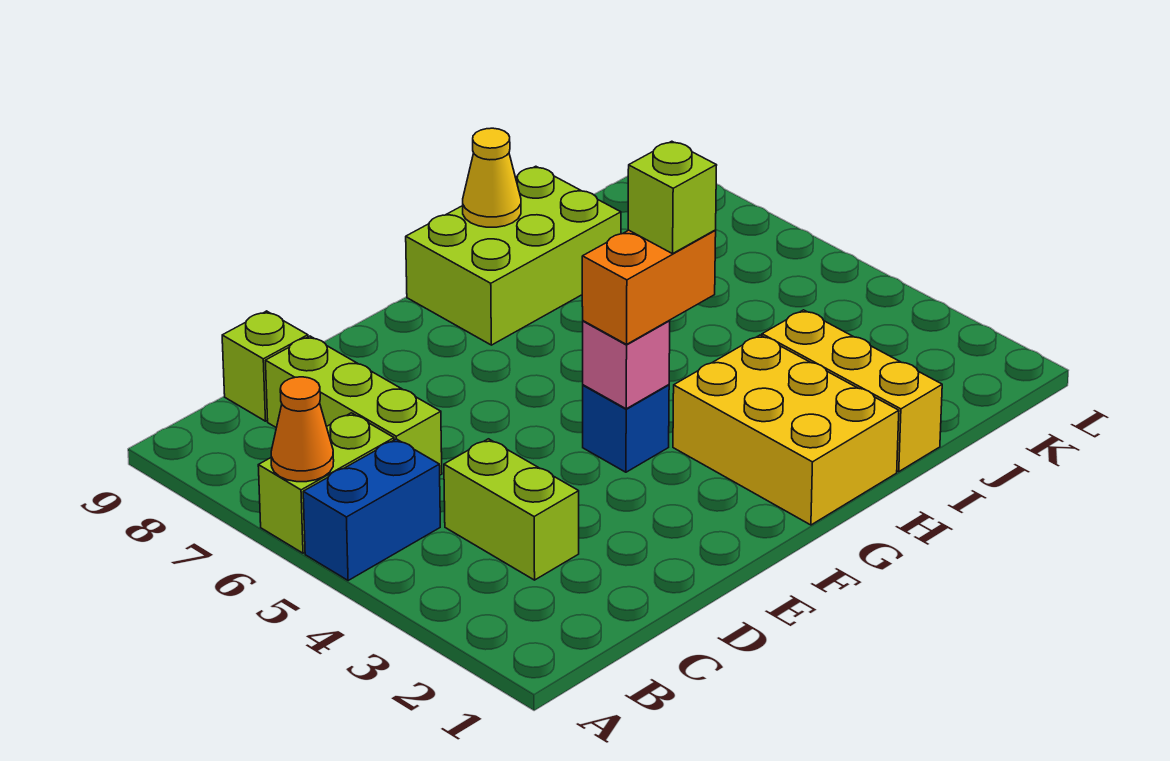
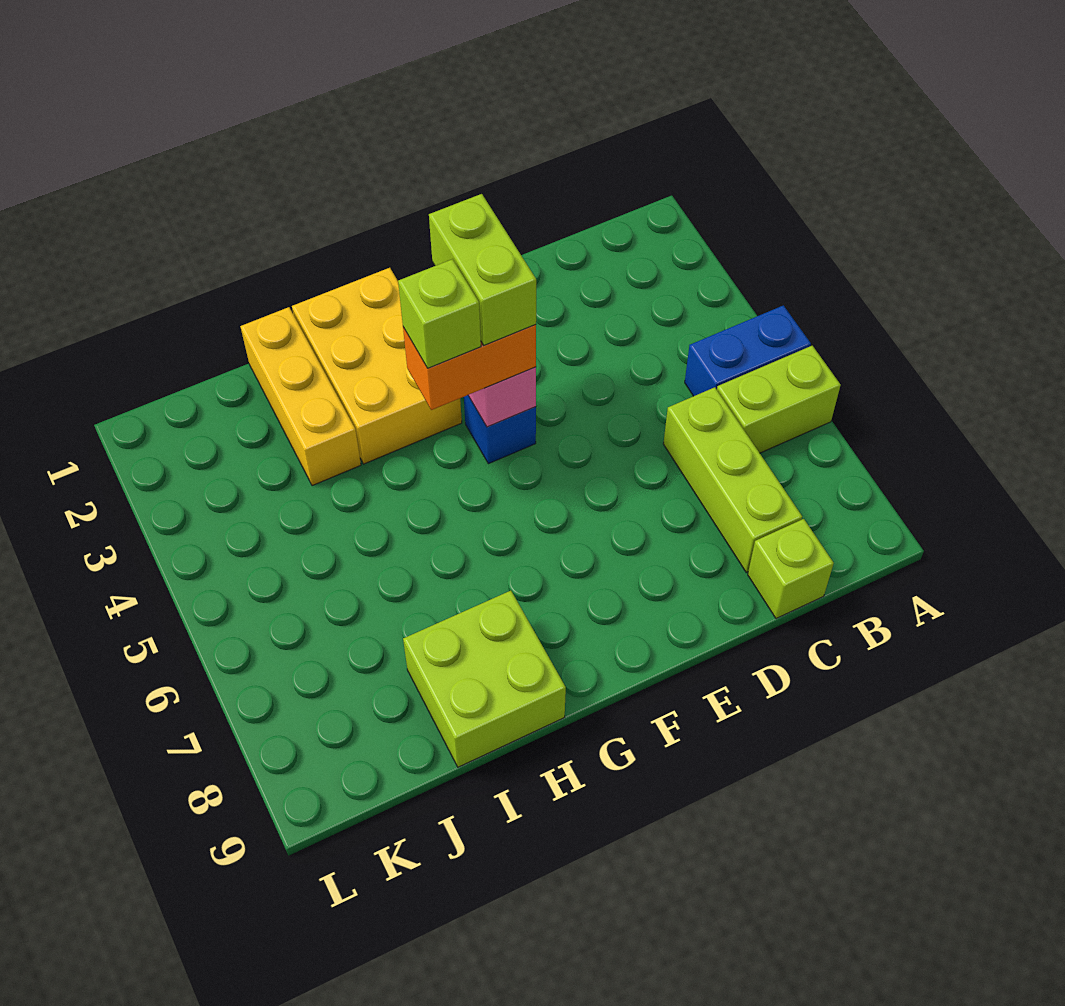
orange cone A6 level 2 -> none
lime brick C3:C4 level 1 -> lime brick F3:F4 level 4
lime brick G8:I9 level 1 -> lime brick H8:I9 level 1
yellow cone H9 level 2 -> none

